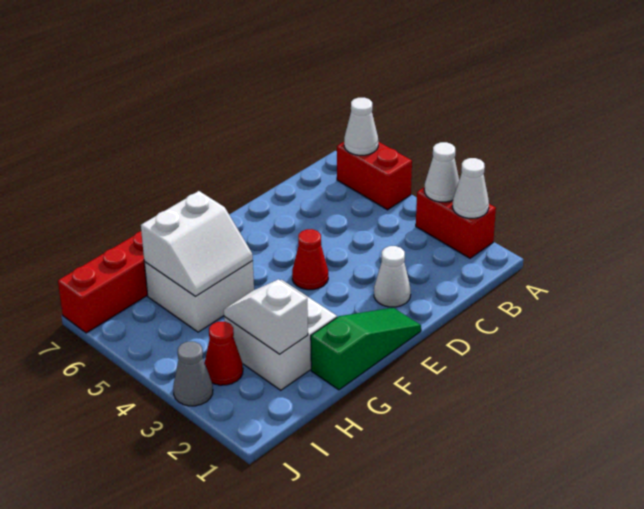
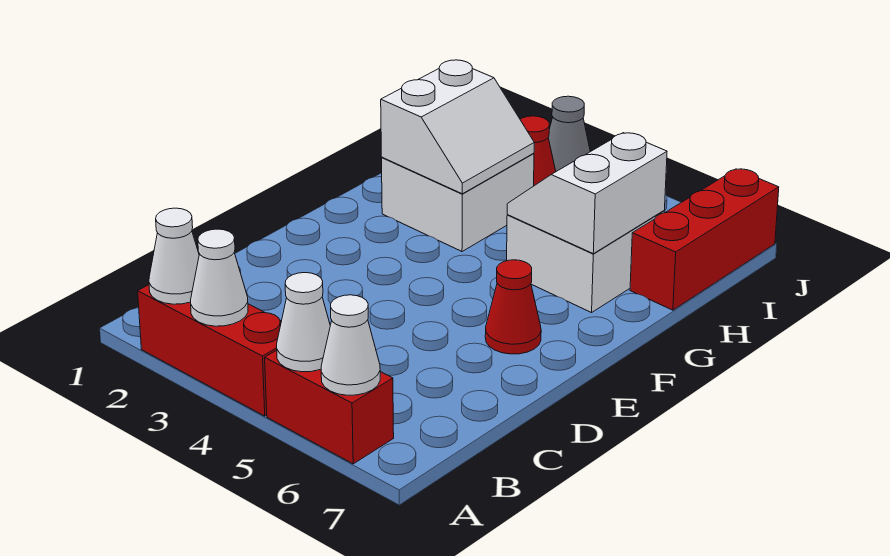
red brick A2:A3 level 1 -> red brick A2:A4 level 1
white cone D2 level 1 -> white cone A5 level 2
green slope E1:G1 level 1 top G -> none
red cone E4 level 1 -> red cone E6 level 1
white slope H2:H3 level 2 top 2 -> white slope G2:H3 level 2 top 2

